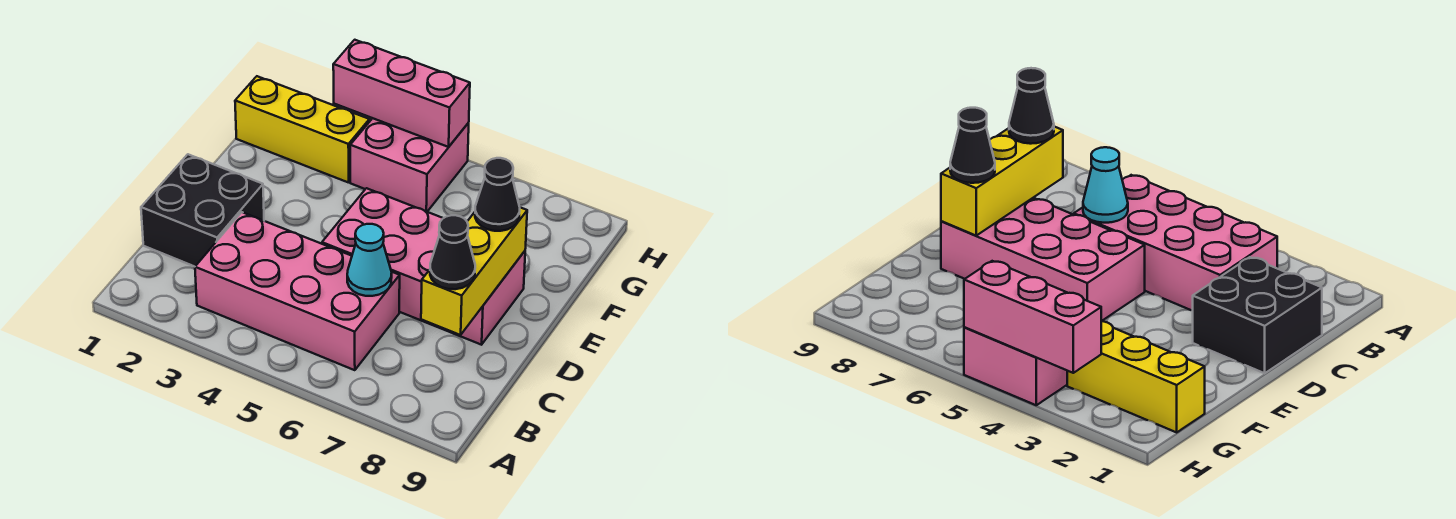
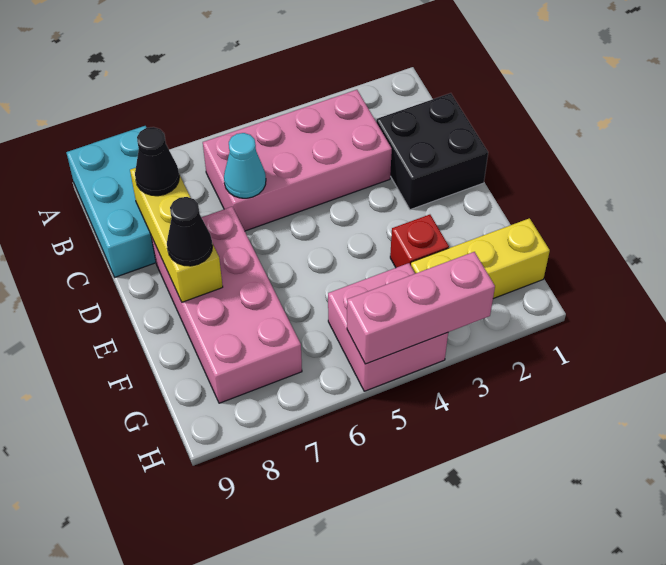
none -> cyan brick A8:C9 level 1
pink brick D5:E8 level 1 -> pink brick D7:G8 level 1
none -> red brick F3 level 1

